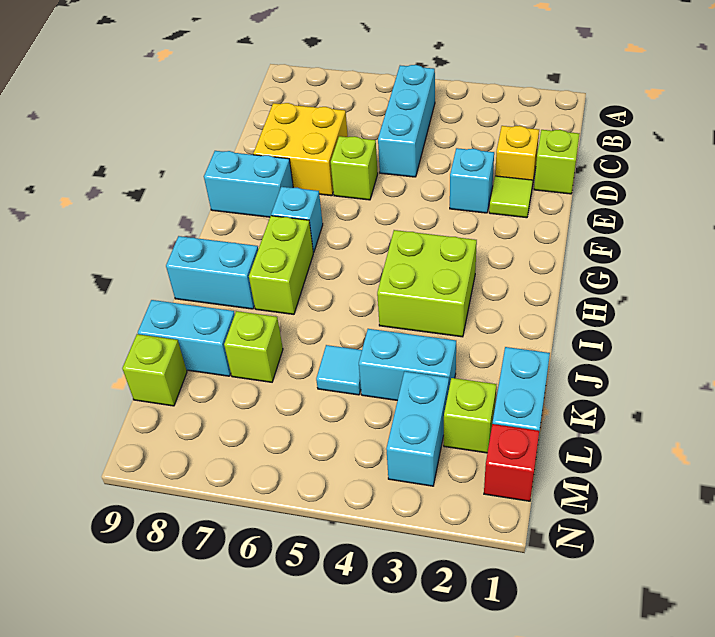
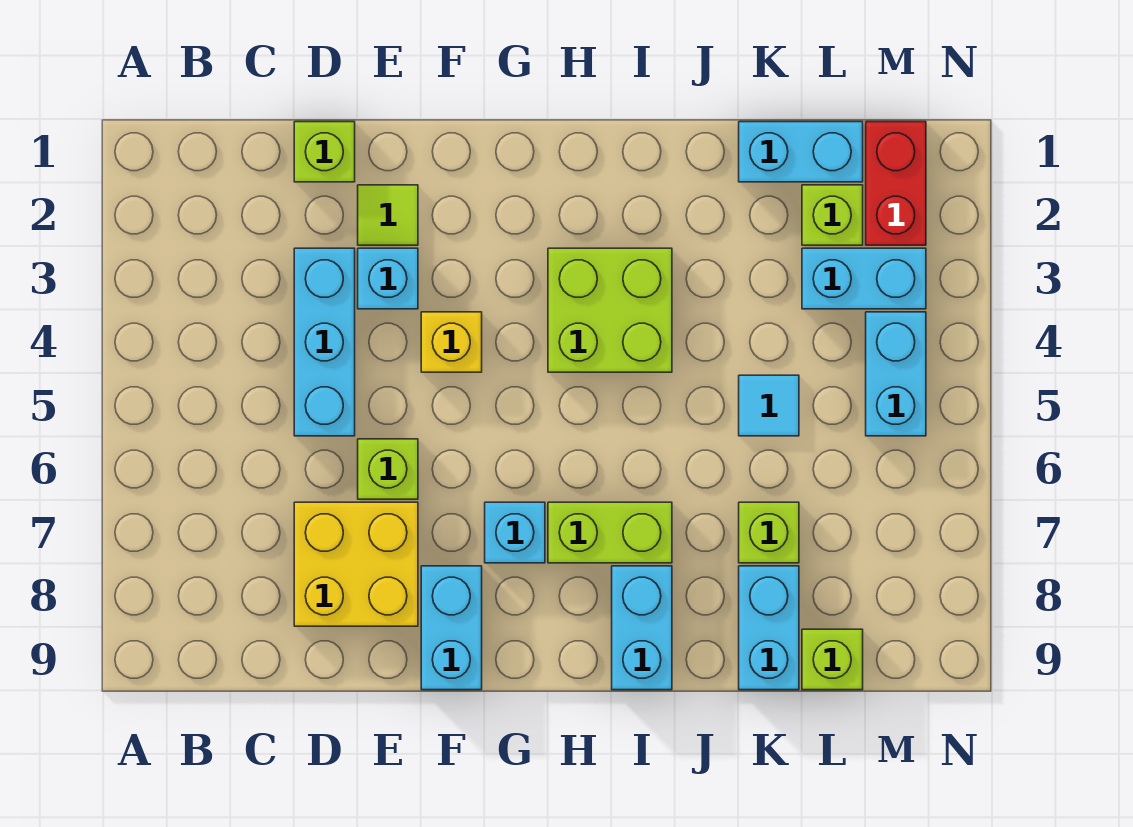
cyan brick B5:D5 level 1 -> cyan brick D3:D5 level 1
yellow brick D2 level 1 -> yellow brick F4 level 1
cyan brick K3:K4 level 1 -> cyan brick M4:M5 level 1
red brick M1 level 1 -> red brick M1:M2 level 1

